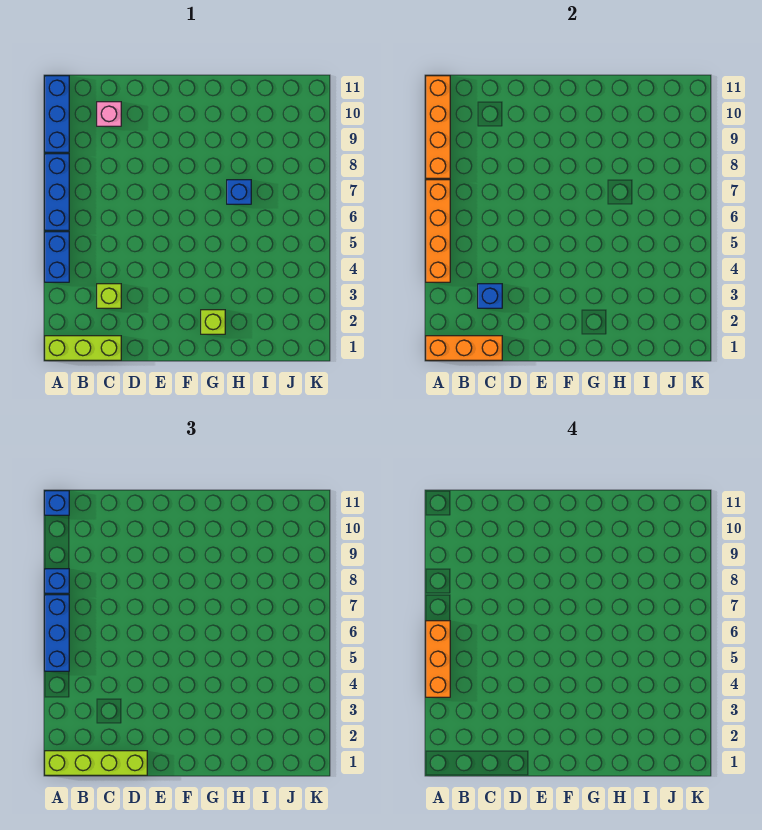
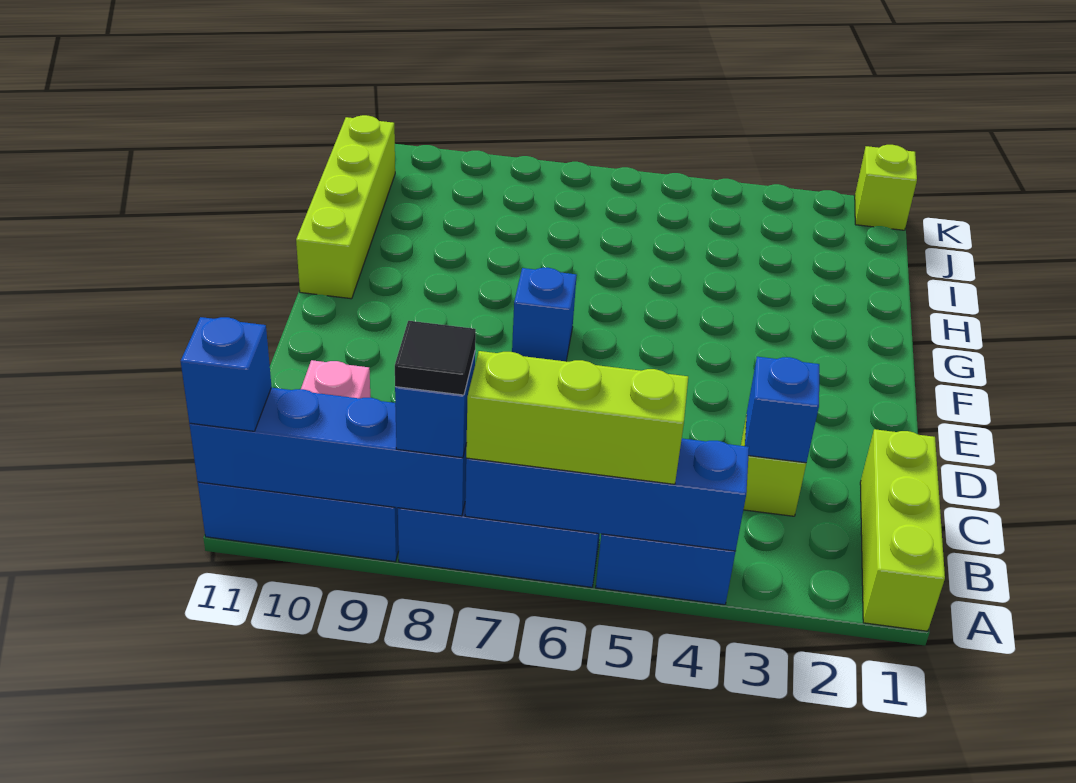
orange brick A1:C1 level 2 -> none
lime brick A1:D1 level 3 -> lime brick G11:J11 level 1
orange brick A4:A7 level 2 -> blue brick A4:A7 level 2
orange brick A4:A6 level 4 -> none
blue brick A5:A7 level 3 -> lime brick A5:A7 level 3
orange brick A8:A11 level 2 -> blue brick A8:A11 level 2
none -> black tile A8 level 4
lime brick G2 level 1 -> lime brick K1 level 1
blue brick H7 level 1 -> blue brick F7 level 1

